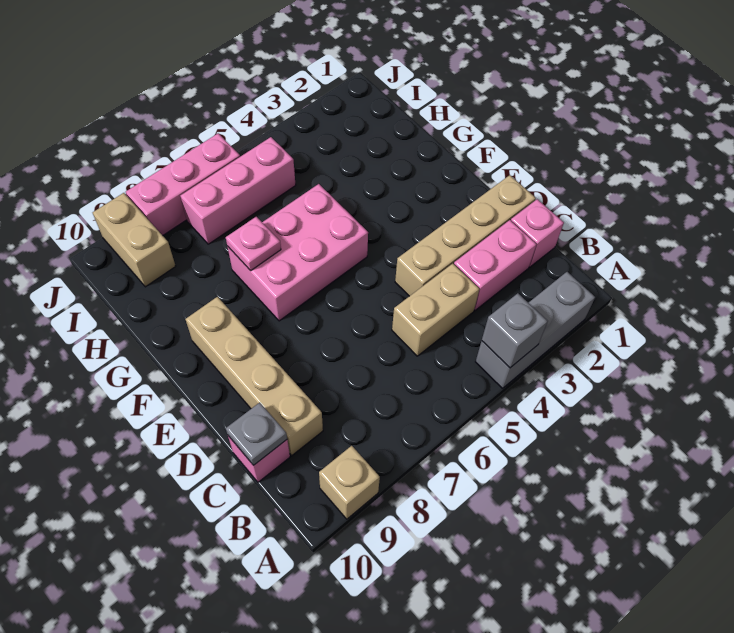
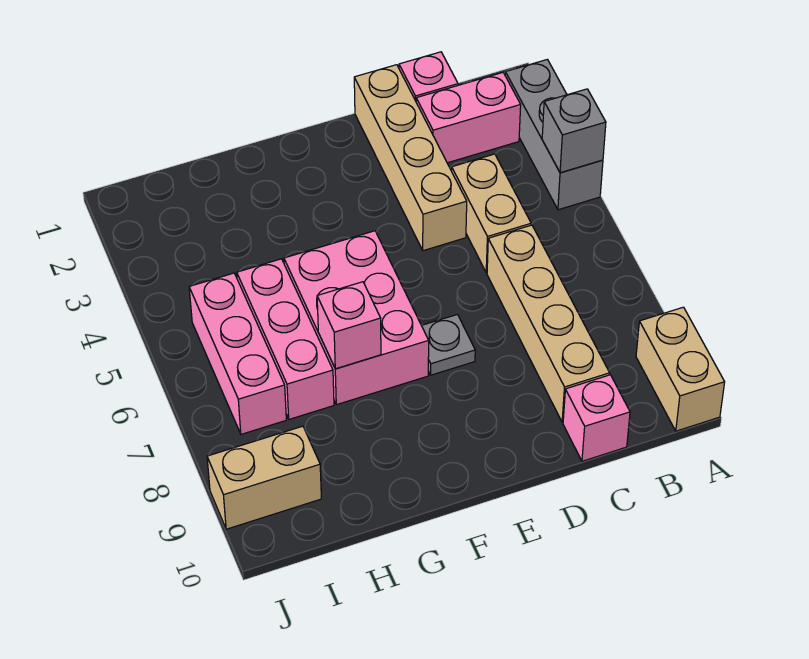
tan brick A9 level 1 -> tan brick A9:A10 level 1
pink brick C2:C3 level 1 -> pink brick B2:C2 level 1
tan brick C9:F9 level 1 -> tan brick C6:C9 level 1
grey plate C10 level 2 -> grey plate E7 level 1
pink plate G7 level 2 -> pink brick G7 level 2
pink brick J6:J8 level 1 -> pink brick H5:H7 level 1

